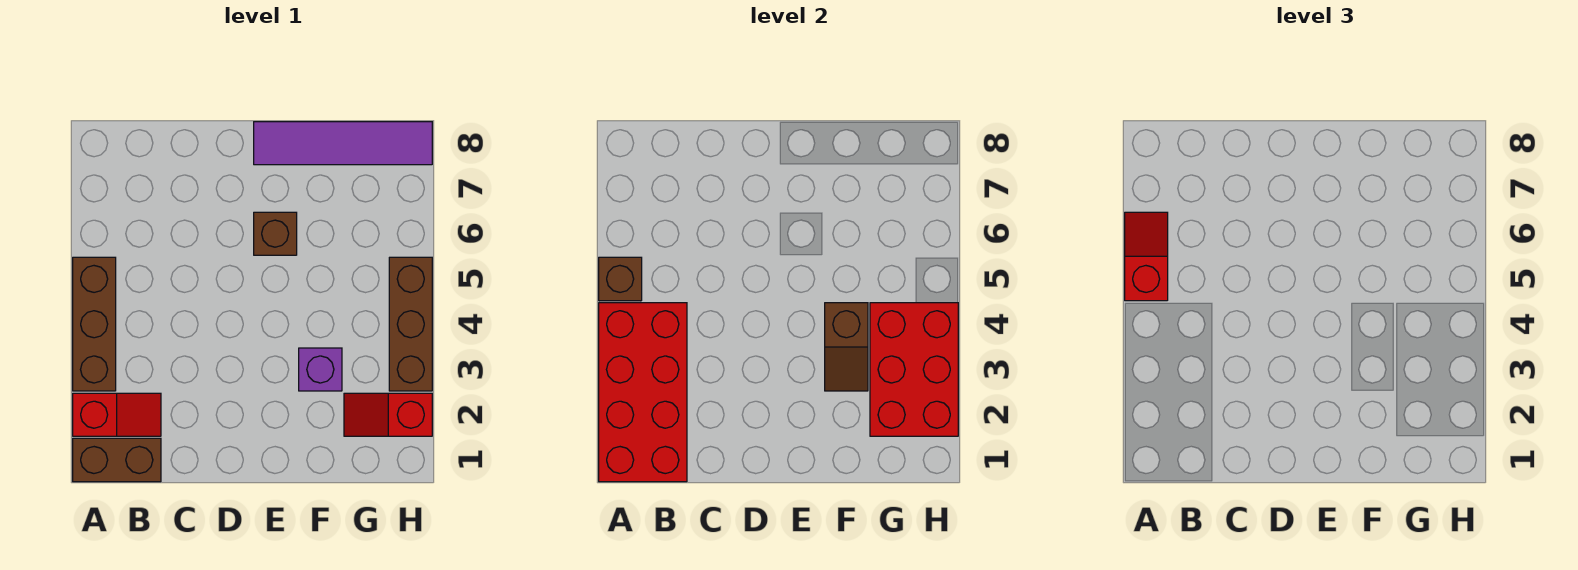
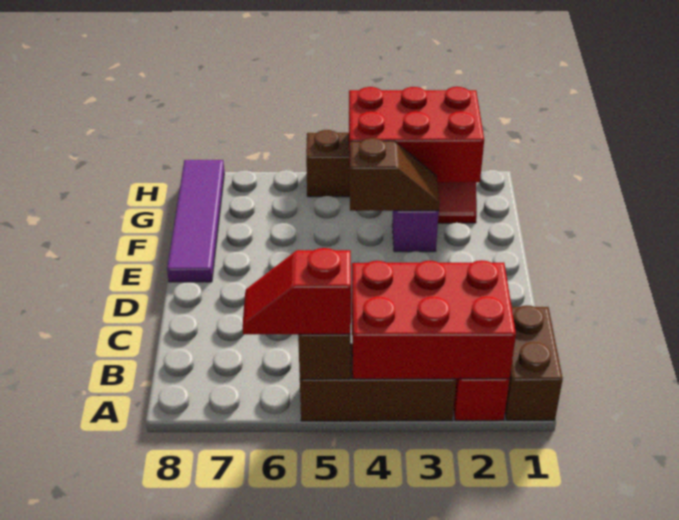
red brick A1:B4 level 2 -> red brick A2:B4 level 2
brown brick E6 level 1 -> none

